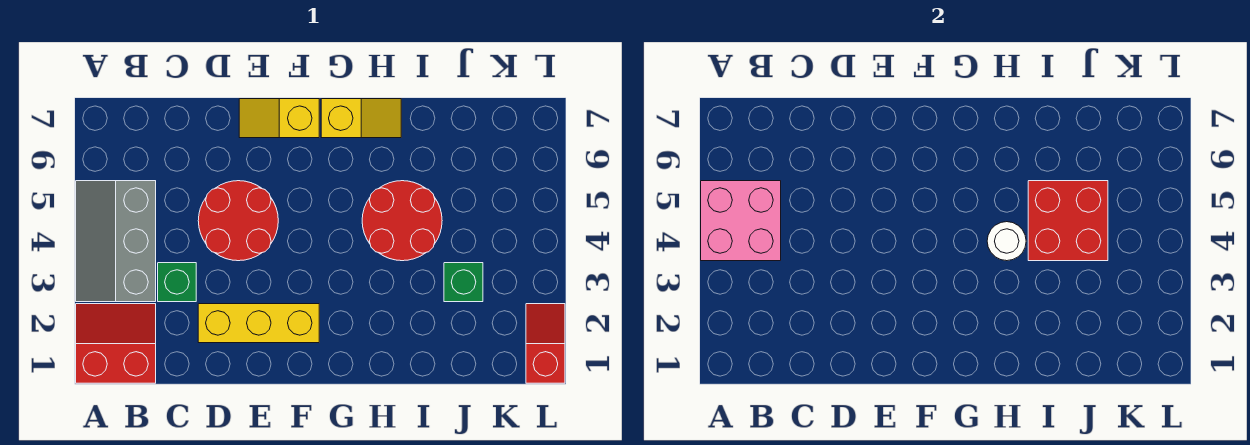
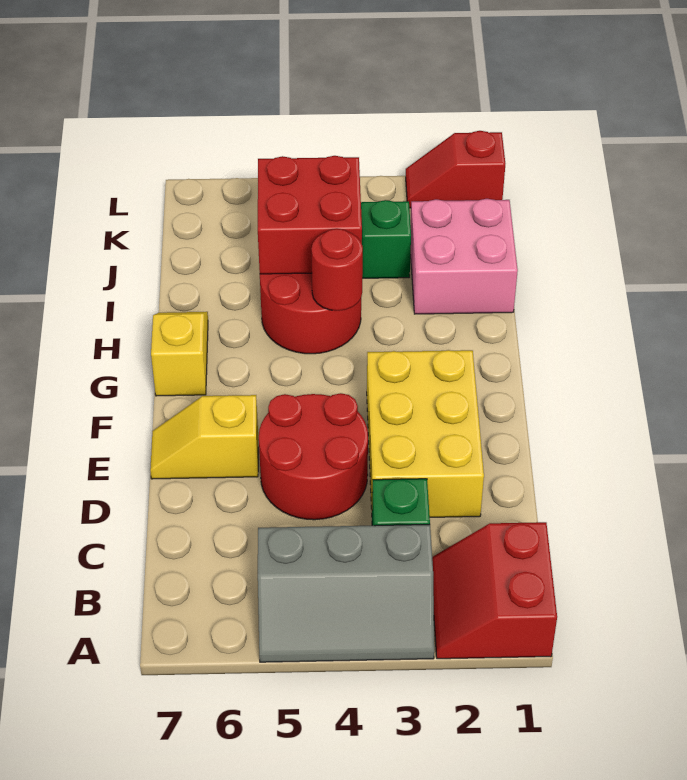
pink brick A4:B5 level 2 -> pink brick I1:J2 level 1
yellow brick D2:F2 level 1 -> yellow brick D2:F3 level 1
yellow slope E7:F7 level 1 top F -> yellow slope E6:E7 level 1 top 6
white round brick H4 level 2 -> red round brick H4 level 2

